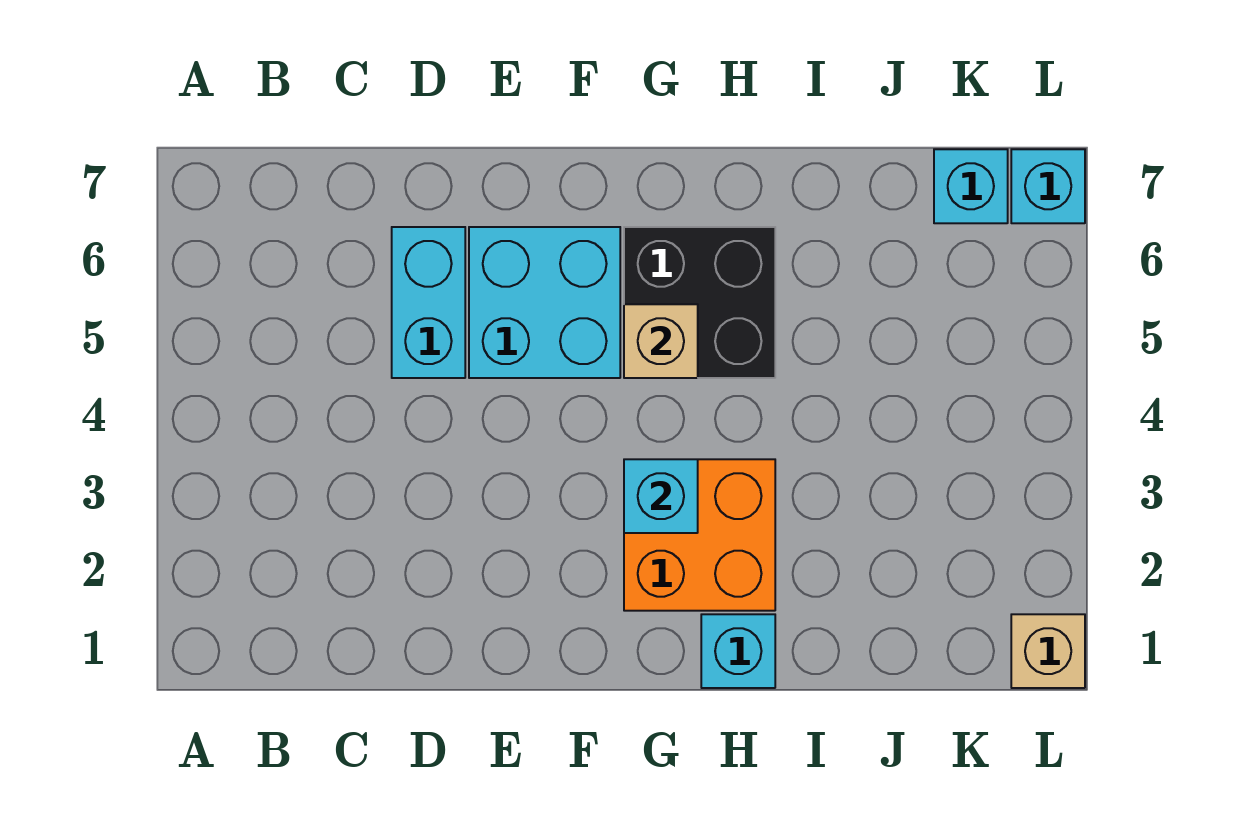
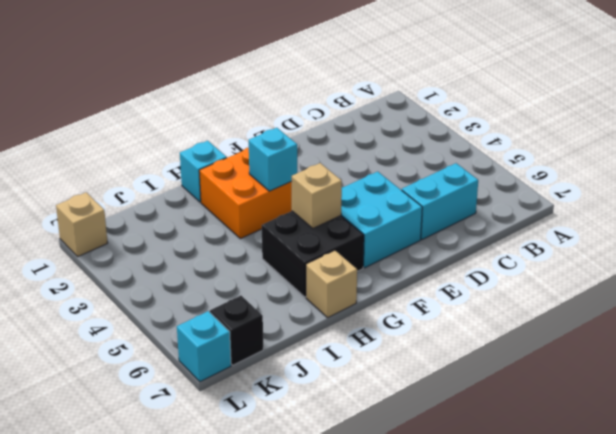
cyan brick D5:D6 level 1 -> cyan brick C6:D6 level 1
none -> tan brick H7 level 1
cyan brick K7 level 1 -> black brick K7 level 1

